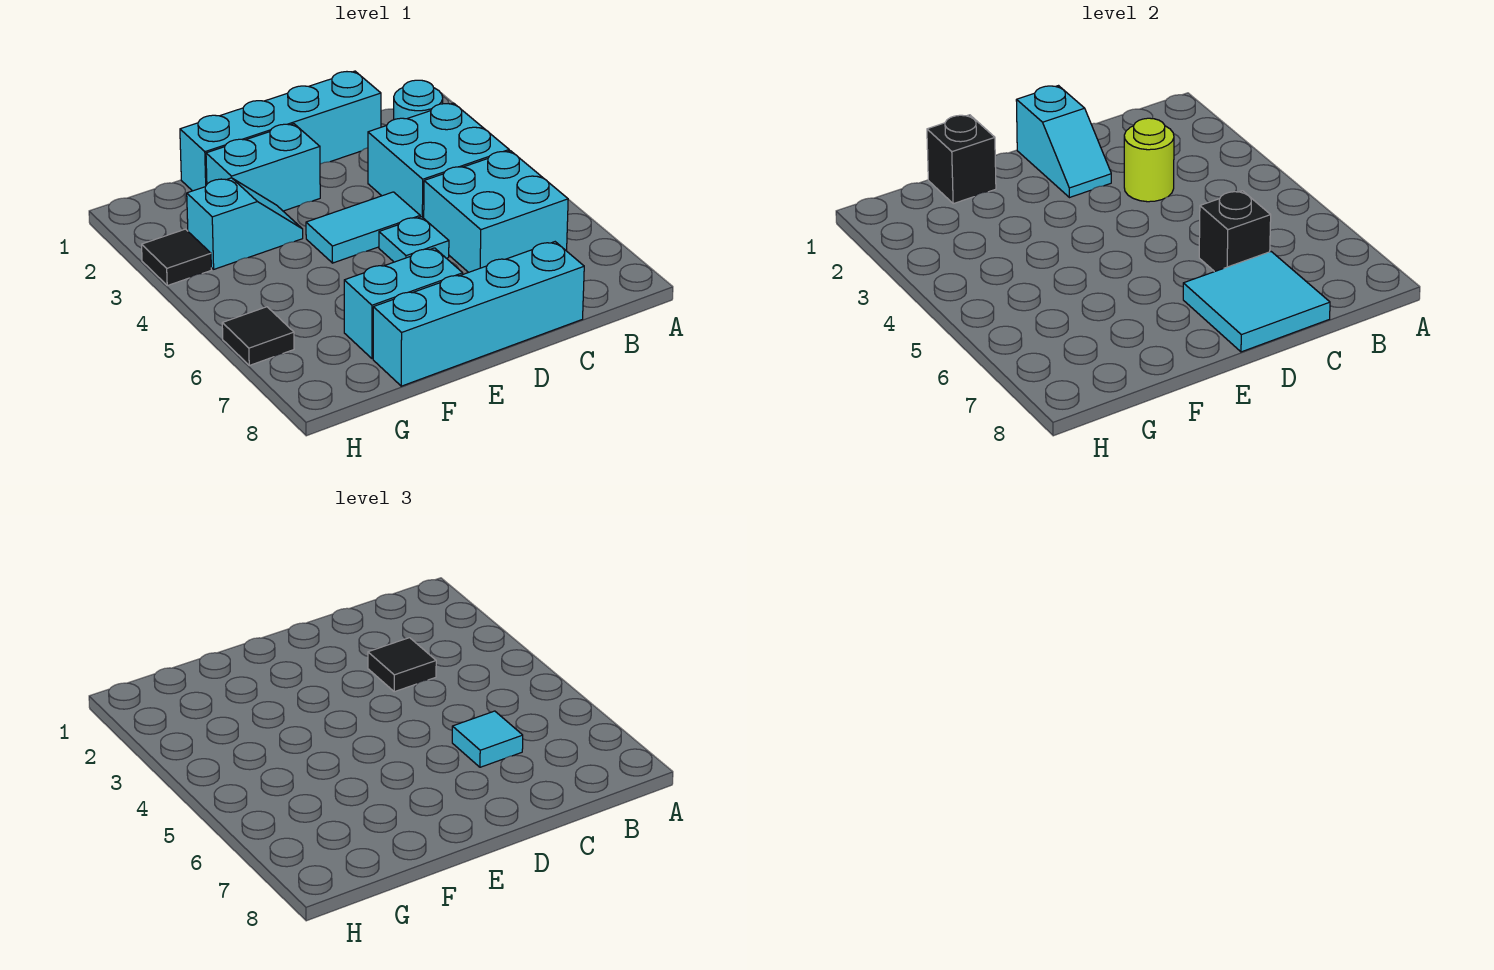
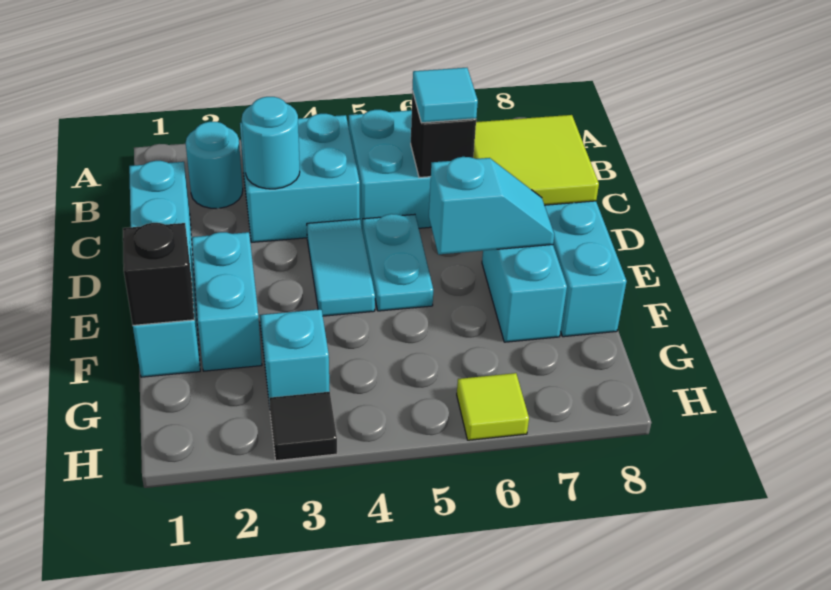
lime round brick C3 level 2 -> cyan round brick C3 level 2
black tile C3 level 3 -> none
cyan tile C7:D8 level 2 -> lime tile C7:D8 level 2
cyan slope D1:D2 level 2 top 1 -> cyan slope E6:E7 level 2 top 6
cyan plate D5 level 1 -> cyan plate D5:E5 level 1
black tile H6 level 1 -> lime tile H6 level 1

